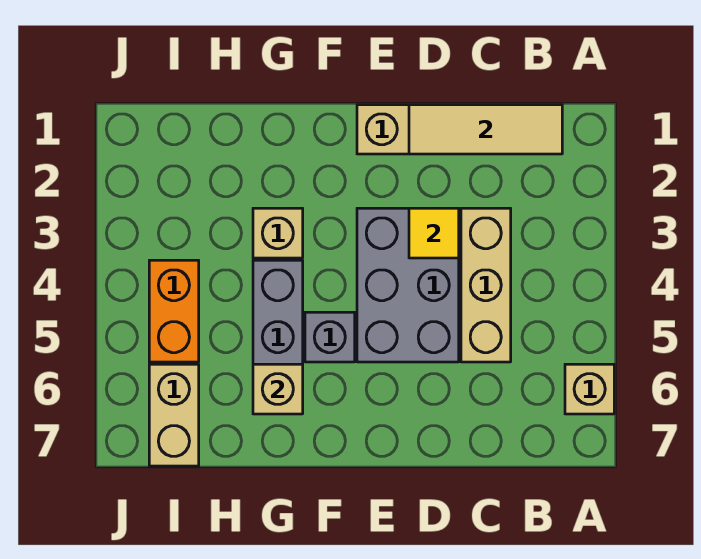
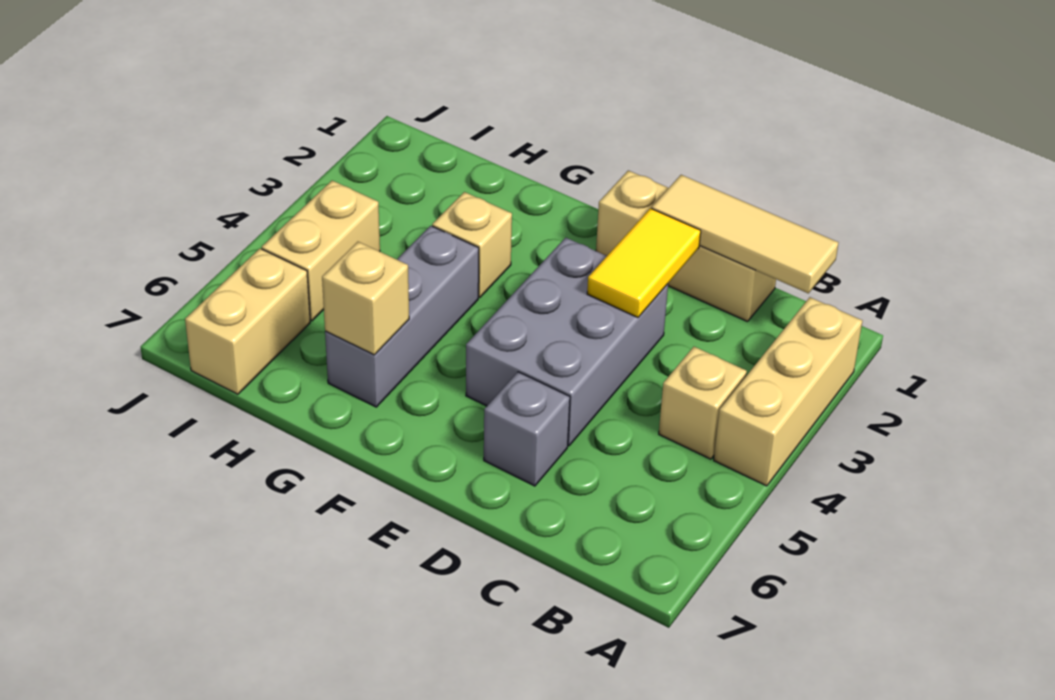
tan brick A6 level 1 -> tan brick B4 level 1
tan brick C3:C5 level 1 -> tan brick A2:A4 level 1
yellow tile D3 level 2 -> yellow tile D2:D3 level 2
grey brick F5 level 1 -> grey brick D6 level 1
orange brick I4:I5 level 1 -> tan brick I4:I5 level 1

